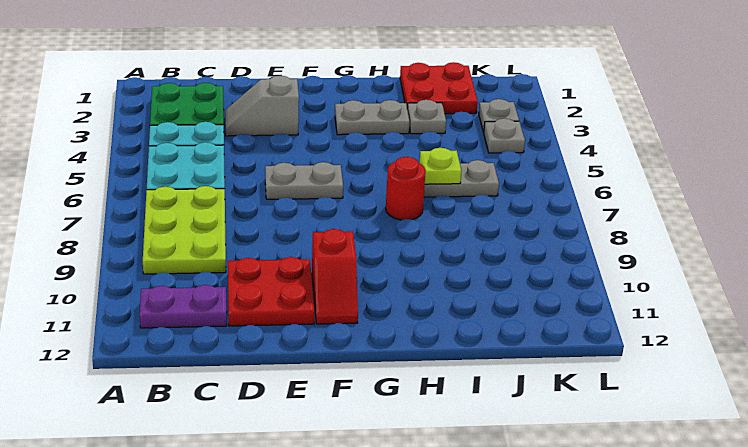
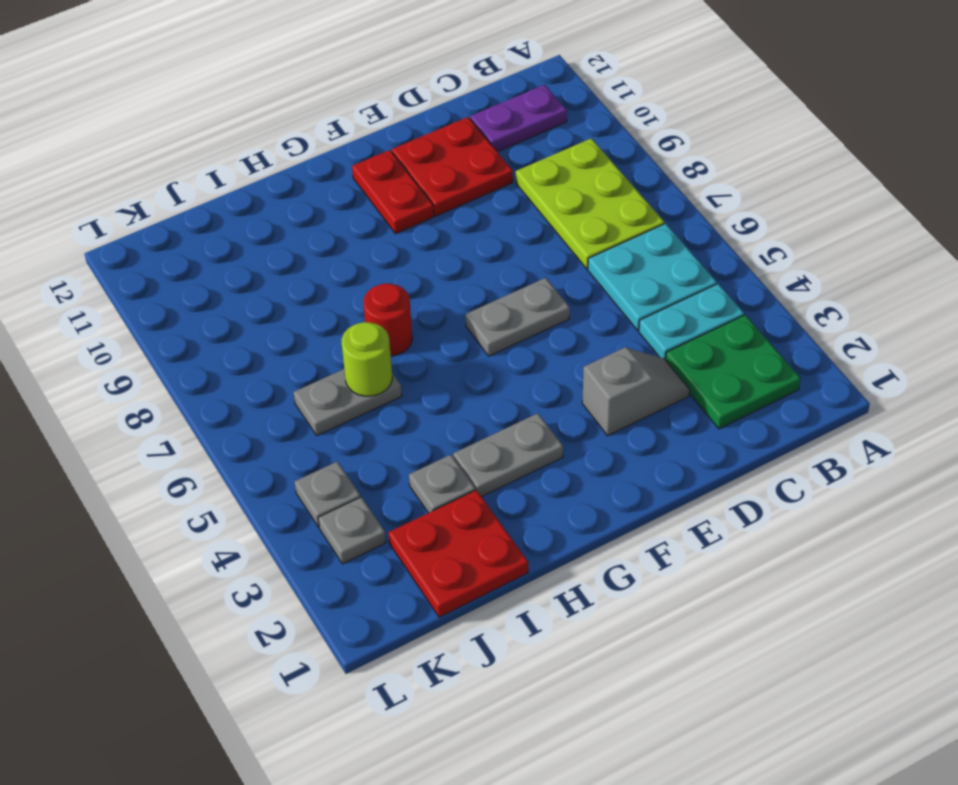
red slope F10:F11 level 1 top 10 -> red plate F10:F11 level 1
lime plate I6 level 2 -> lime round brick I6 level 2

